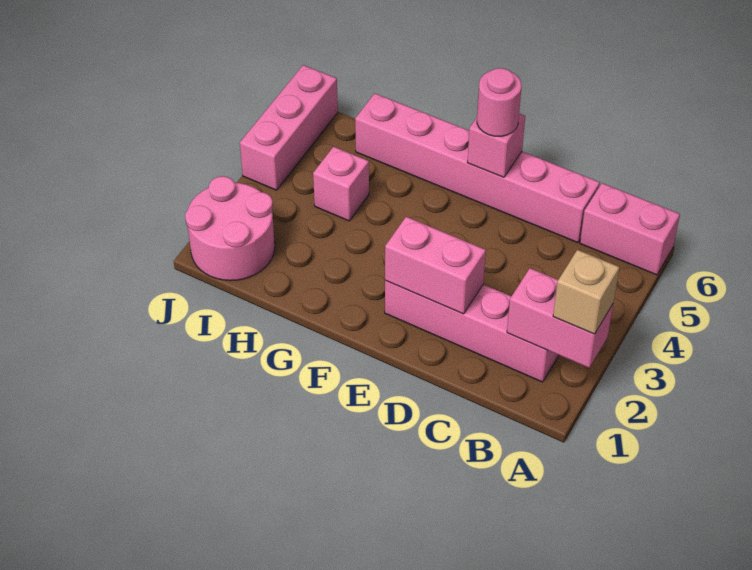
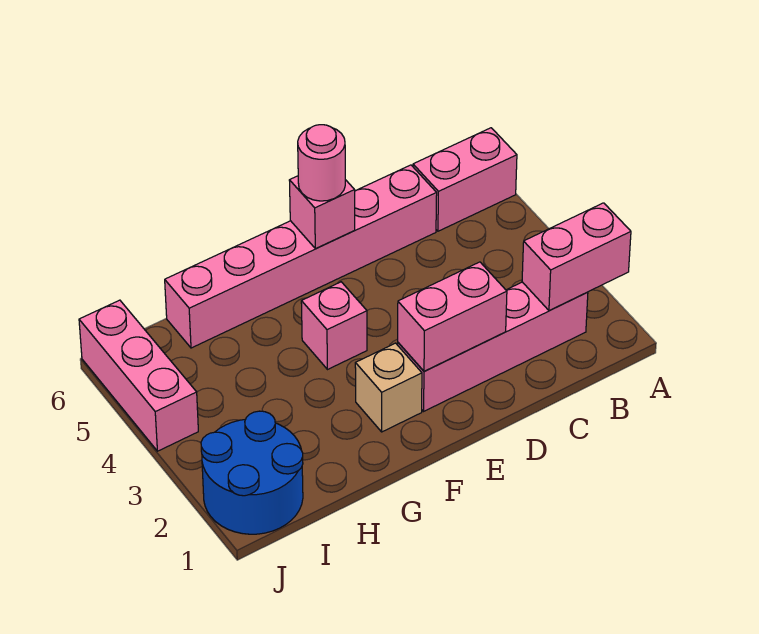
tan brick A2 level 3 -> tan brick F2 level 1
pink brick H4 level 1 -> pink brick F4 level 1
pink round brick I1:J2 level 1 -> blue round brick I1:J2 level 1

